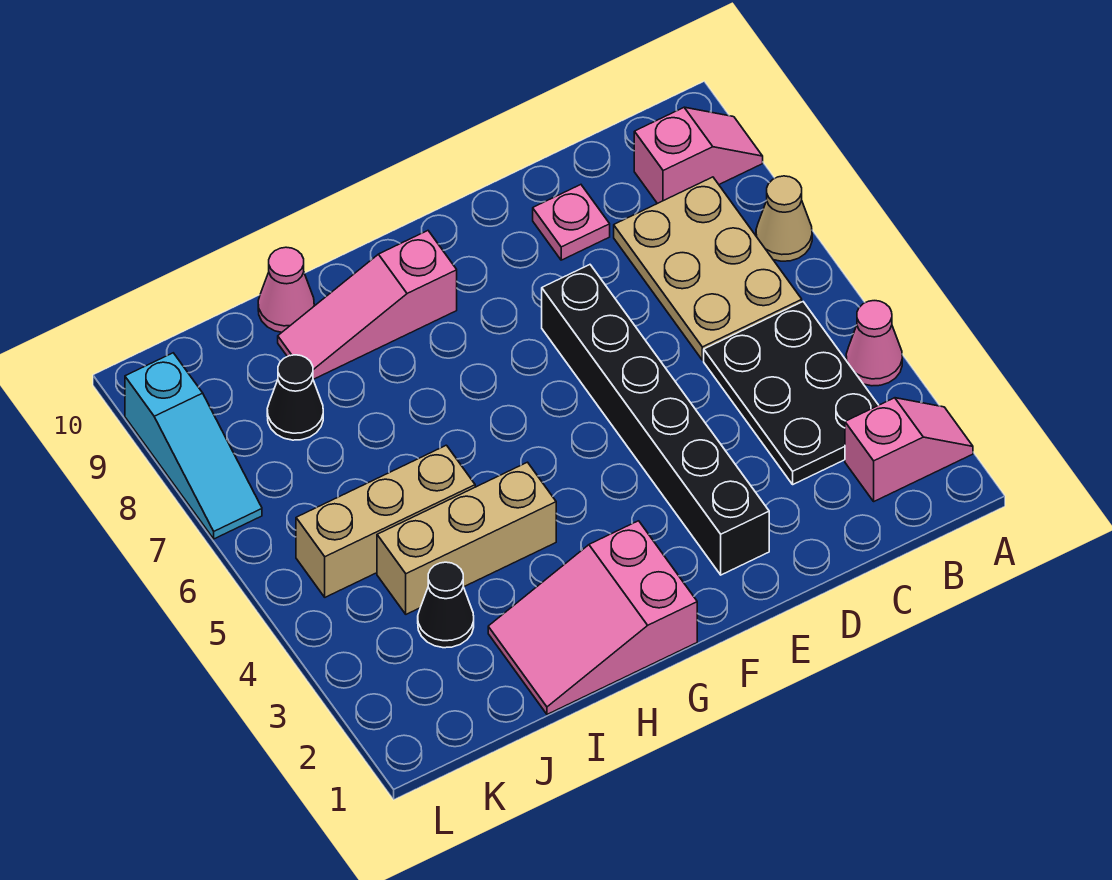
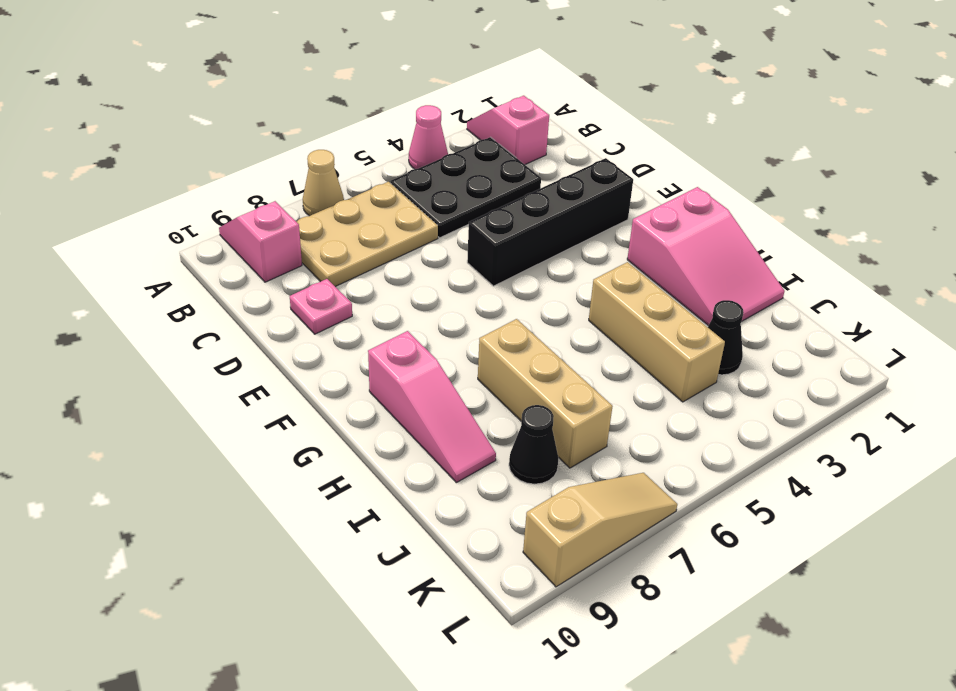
black brick E2:E7 level 1 -> black brick E2:E5 level 1
tan brick I5:K5 level 1 -> tan brick H7:J7 level 1
pink cone I10 level 1 -> none
cyan slope L7:L9 level 1 top 9 -> tan slope L7:L9 level 1 top 9

